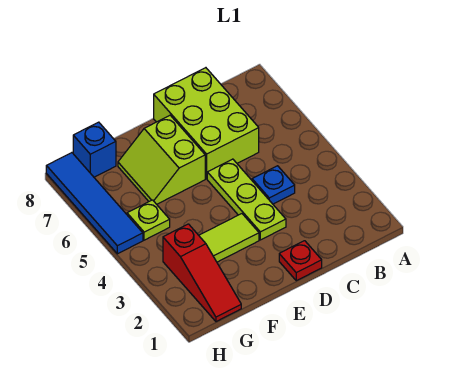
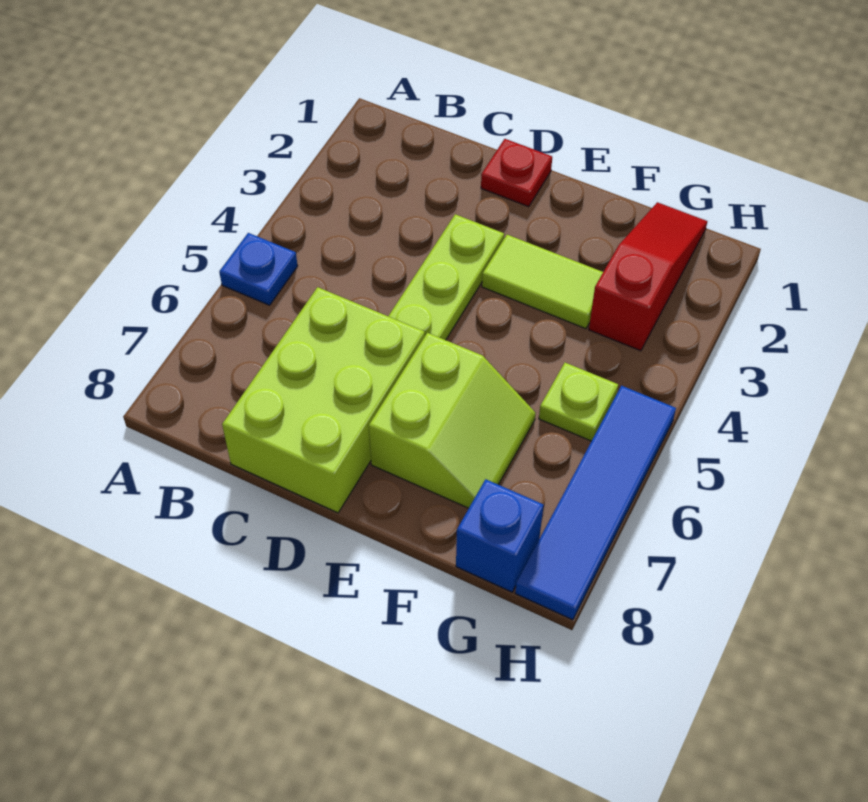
blue plate C4 level 1 -> blue plate A5 level 1

